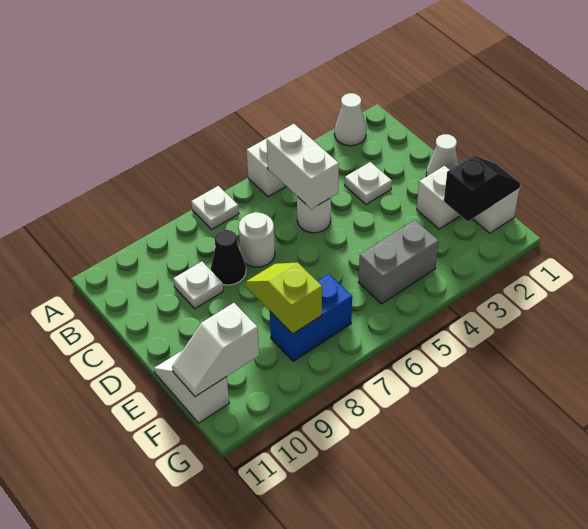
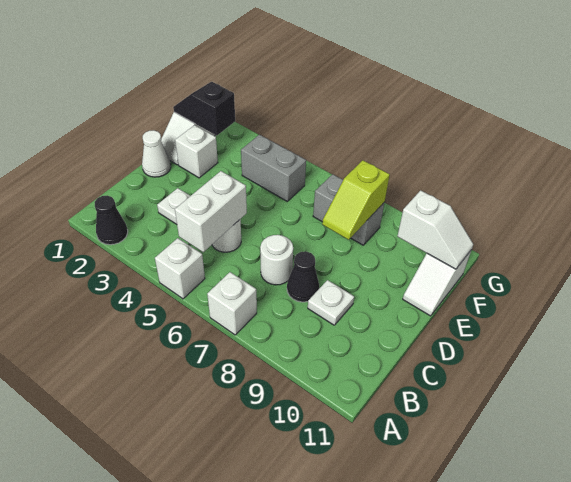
white cone A2 level 1 -> black cone A2 level 1
white plate A7 level 1 -> white brick A7 level 1
blue brick F7:F8 level 1 -> grey brick F7:F8 level 1

